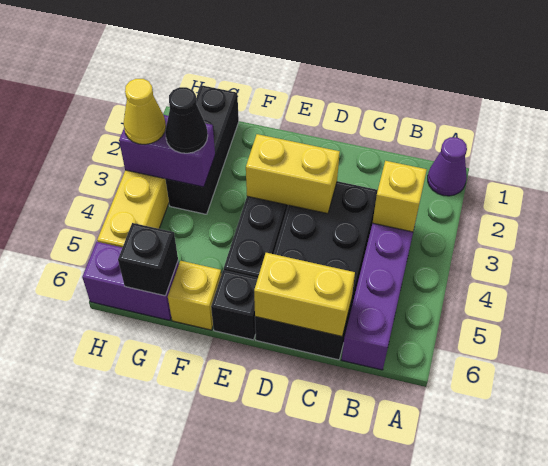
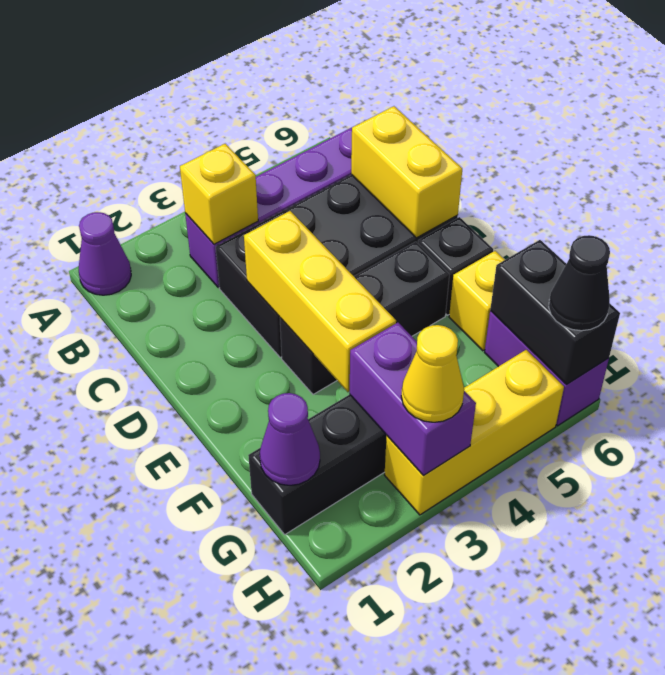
yellow brick D3:E3 level 2 -> yellow brick D3:F3 level 2
none -> purple cone G1 level 2
black cone G3 level 3 -> black cone H6 level 3
black brick G6 level 2 -> black brick G6:H6 level 2

